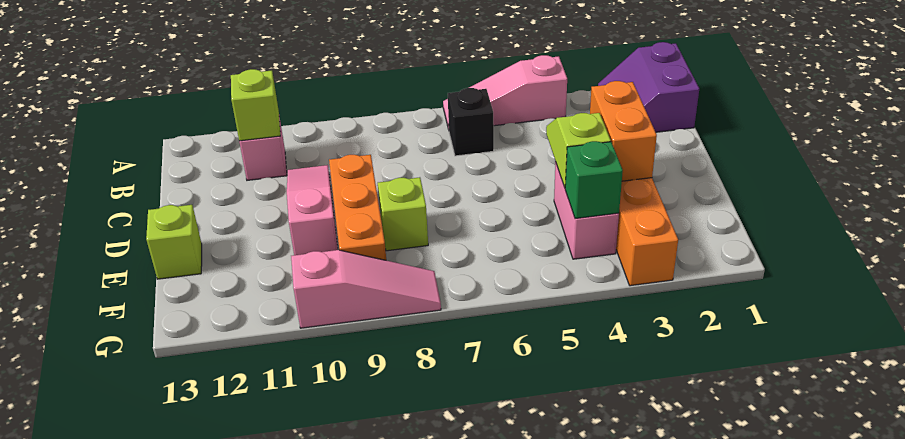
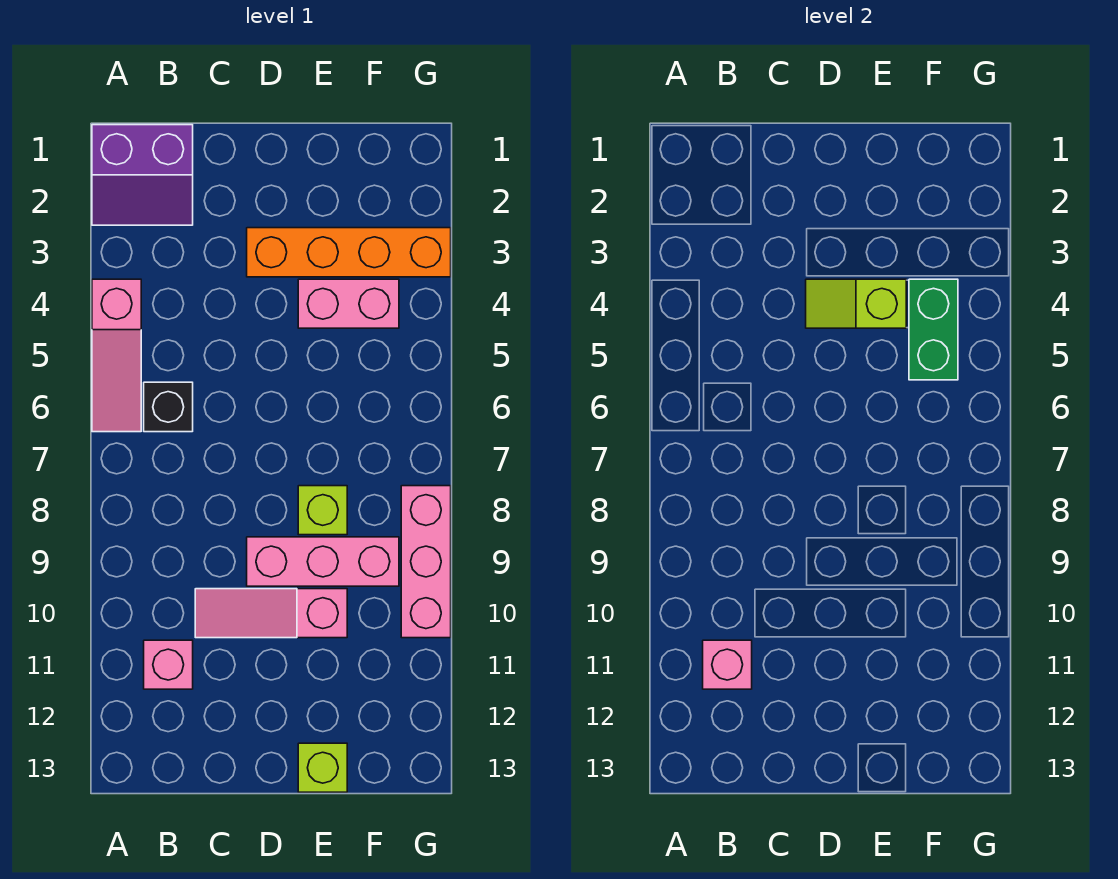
lime brick B11 level 2 -> pink brick B11 level 2
orange brick D3:E3 level 2 -> none
orange brick D9:F9 level 1 -> pink brick D9:F9 level 1
green brick F4 level 2 -> green brick F4:F5 level 2
pink slope G8:G10 level 1 top 10 -> pink brick G8:G10 level 1

